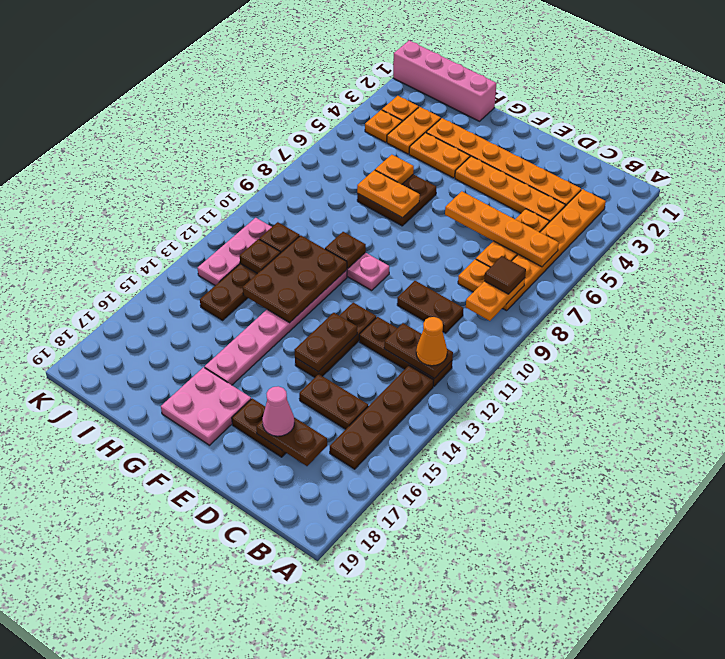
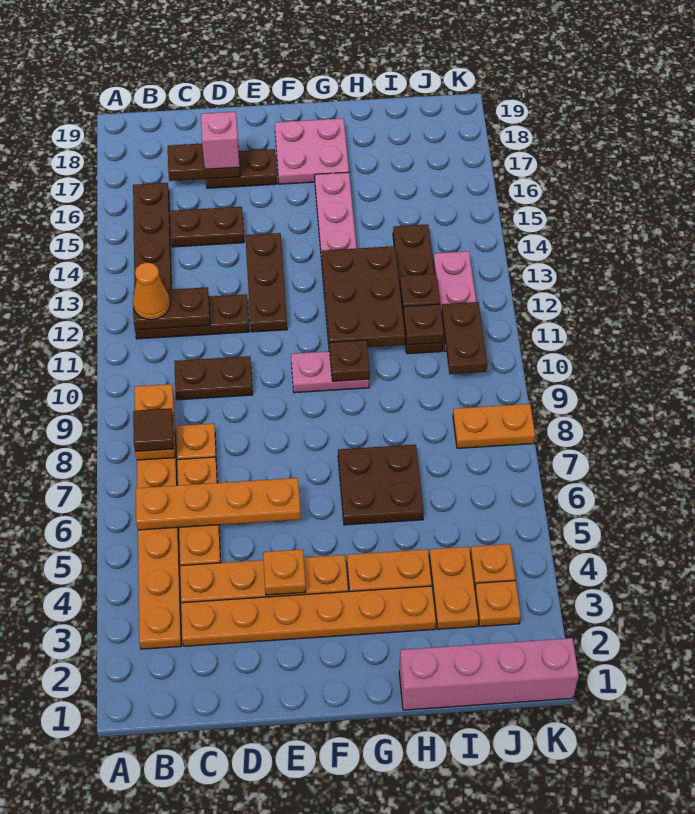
pink cone D17 level 3 -> pink brick D17 level 3
brown plate E13:E14 level 2 -> brown plate J10:J11 level 2
orange plate G7:H7 level 2 -> orange plate J8:K8 level 1
orange plate H6 level 2 -> orange plate E4 level 2

